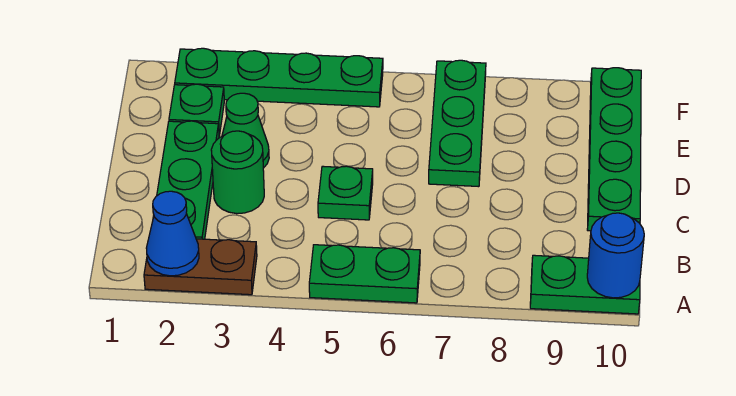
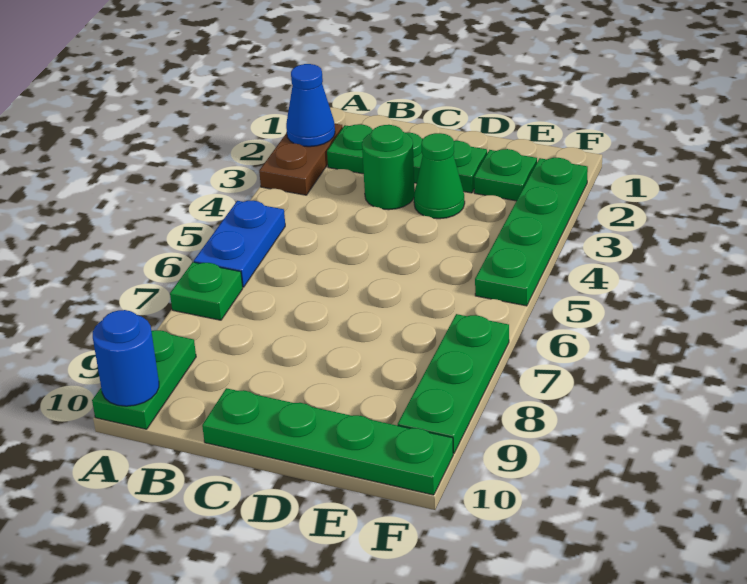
green plate A5:A6 level 1 -> blue plate A5:A6 level 1
green plate C5 level 1 -> green plate A7 level 1
green plate D7:F7 level 1 -> green plate F7:F9 level 1

